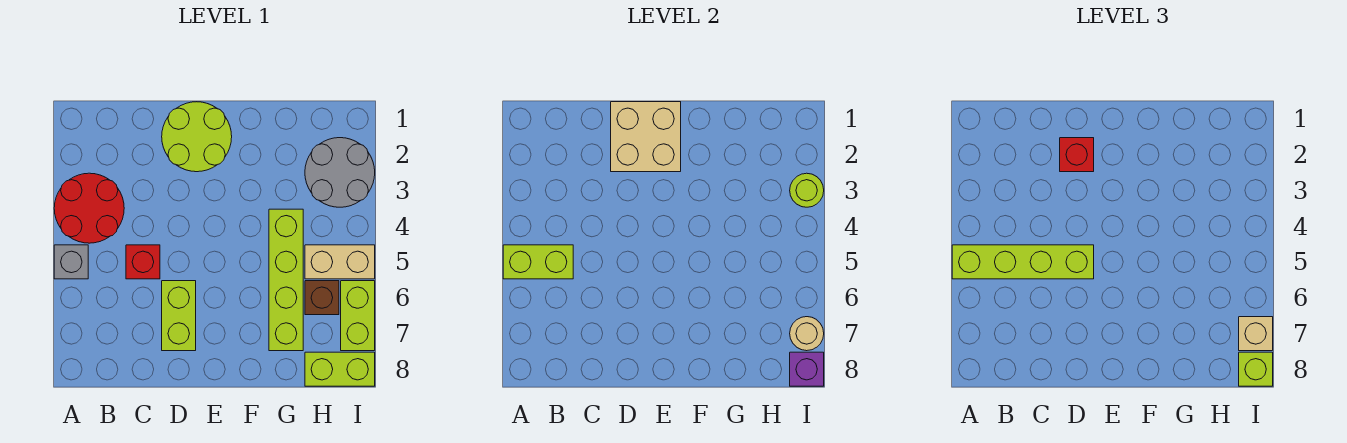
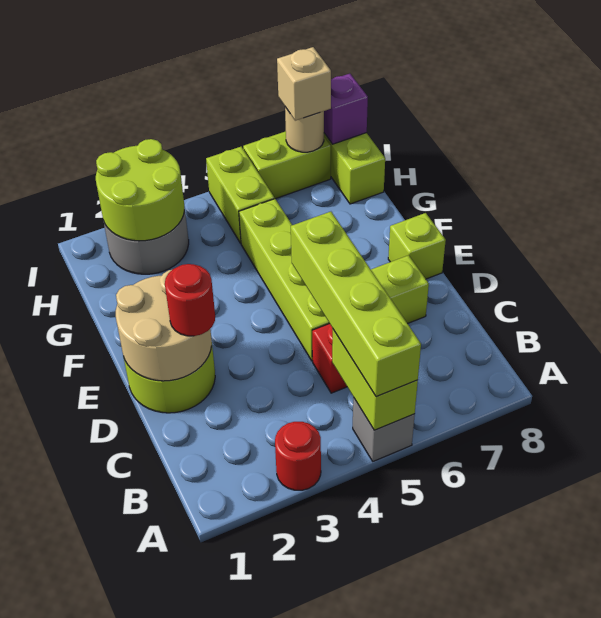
red round brick A3:B4 level 1 -> red round brick A3 level 1
tan brick D1:E2 level 2 -> tan round brick D1:E2 level 2
red brick D2 level 3 -> red round brick D2 level 3
lime brick G4:G7 level 1 -> lime brick D5:G5 level 1
tan brick H5:I5 level 1 -> lime brick H5:I5 level 1
brown brick H6 level 1 -> none
lime round brick I3 level 2 -> lime round brick H2:I3 level 2
lime brick I8 level 3 -> lime brick E8 level 1

